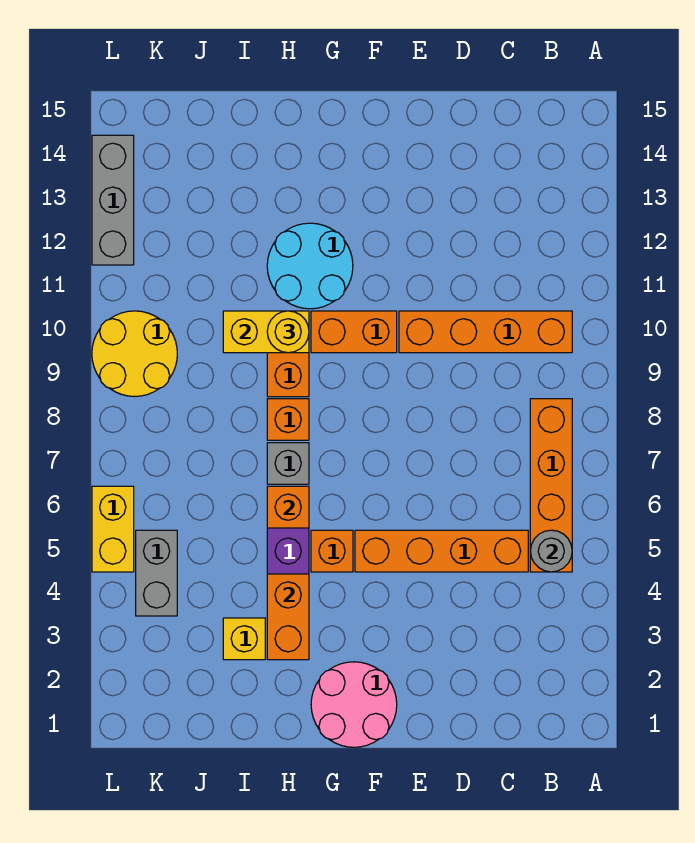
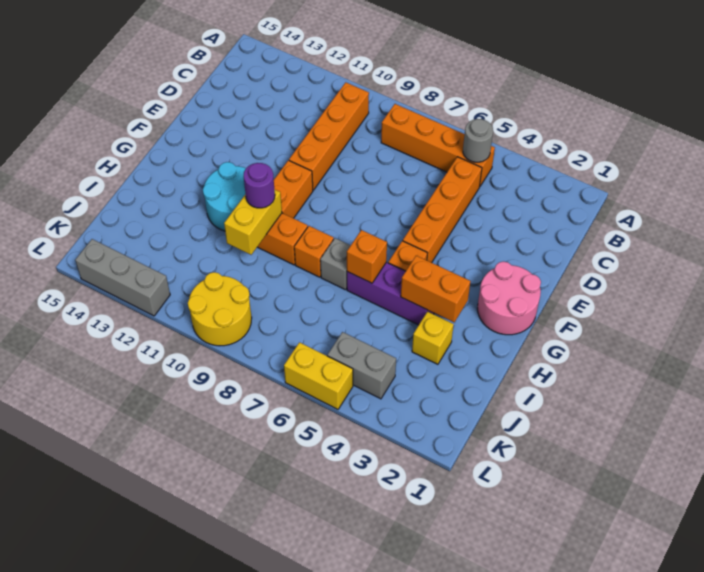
yellow round brick H10 level 3 -> purple round brick H10 level 3

